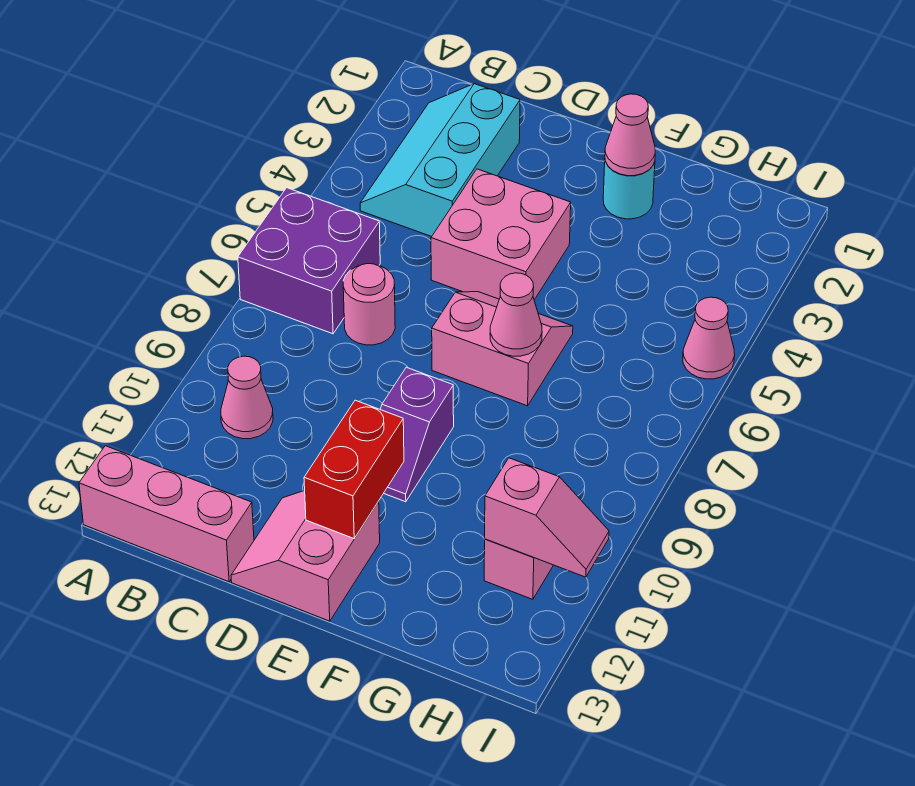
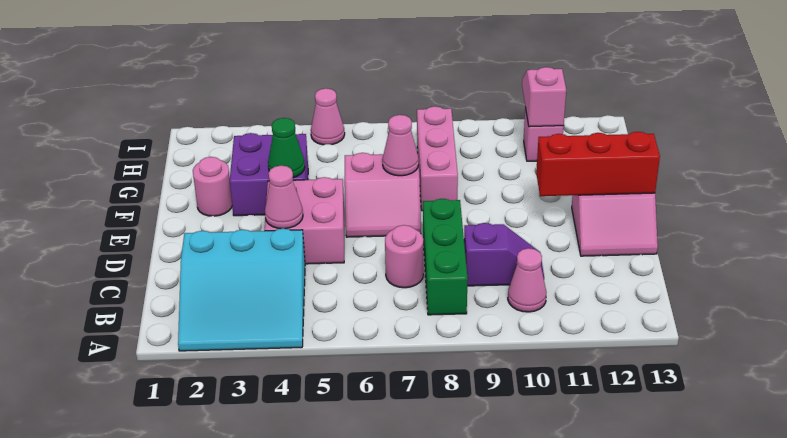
purple brick A6:B7 level 1 -> purple brick F3:G4 level 1
pink brick A13:C13 level 1 -> pink brick F8:H8 level 1
cyan slope B2:C4 level 1 top C -> cyan slope A2:C4 level 1 top C
none -> green brick B8:D8 level 1
pink slope E6:F7 level 1 top 7 -> pink slope E6:F7 level 1 top F
purple slope E9:E10 level 1 top 9 -> purple slope C9:C10 level 1 top 9
red brick E11:E12 level 2 -> red brick E11:E13 level 2
cyan round brick F2 level 1 -> pink round brick F2 level 1
pink cone F2 level 2 -> pink cone D4 level 2
none -> green cone F4 level 2

